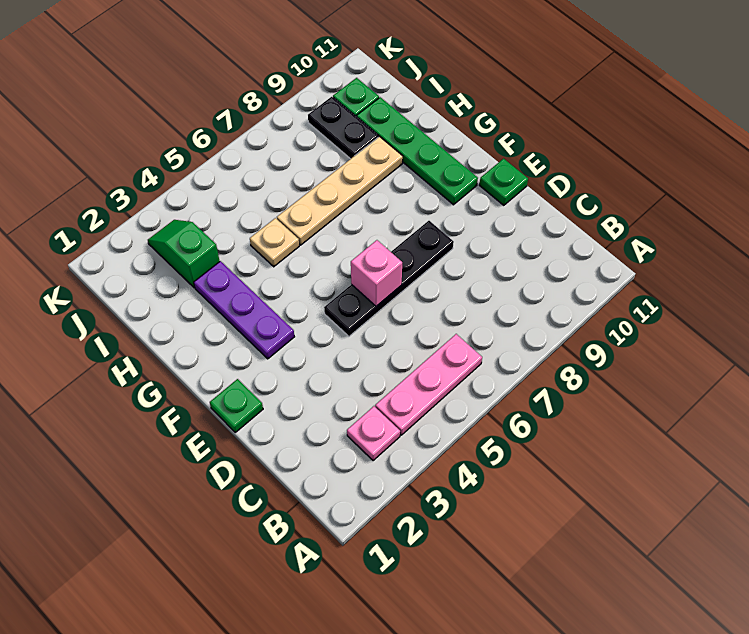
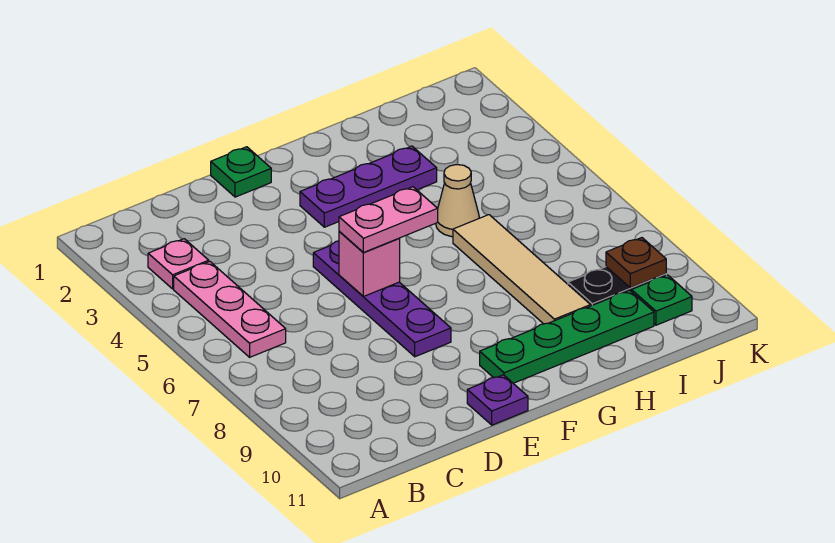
black plate E5:E8 level 1 -> purple plate E5:E8 level 1
none -> pink plate E6:F6 level 3
green plate E11 level 1 -> purple plate E11 level 1
tan plate H5 level 1 -> tan cone H5 level 1
tan plate H6:H9 level 1 -> tan tile H6:H9 level 1
green slope I3:J3 level 1 top I -> none
none -> brown plate J9 level 2

